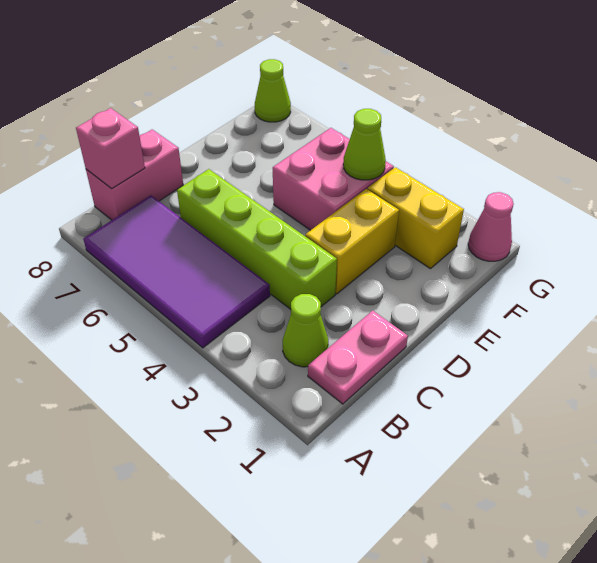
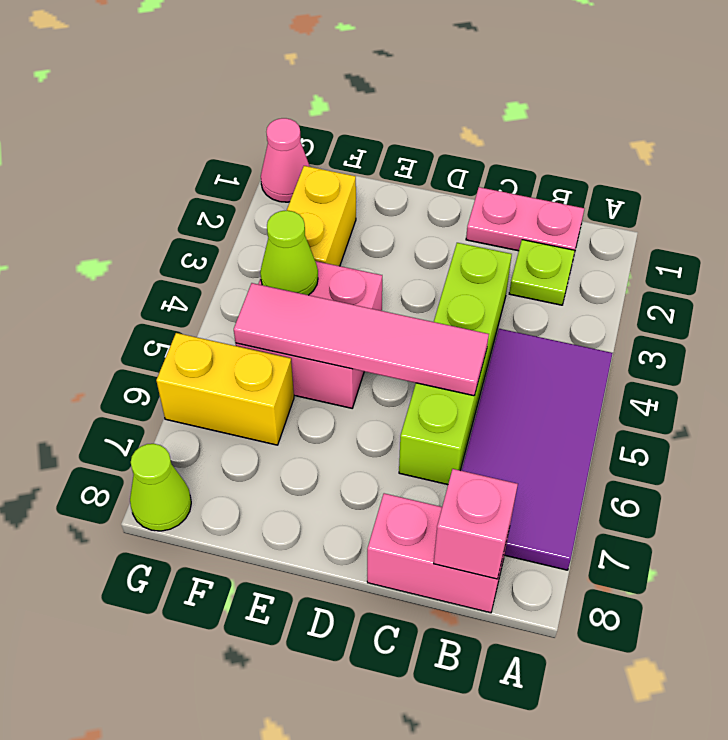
lime cone B2 level 1 -> lime plate B2 level 1
none -> pink tile C5:F5 level 2
yellow brick D3:E3 level 1 -> yellow brick F6:G6 level 1

